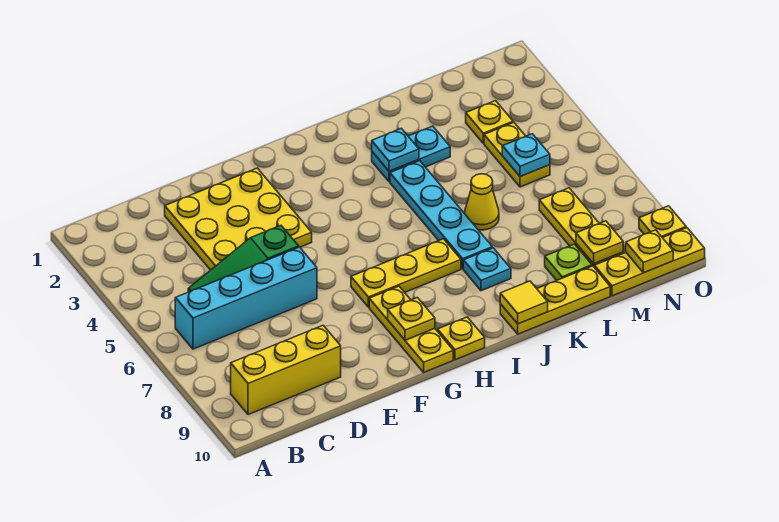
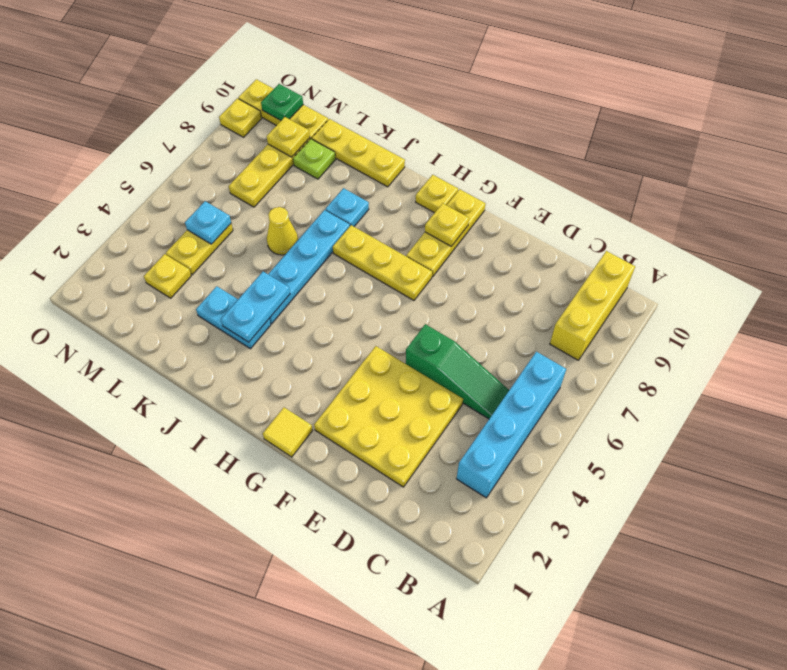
cyan brick B6:E6 level 1 -> cyan brick B3:B6 level 1
yellow brick B9:D9 level 1 -> yellow brick B8:B10 level 1
cyan plate J3 level 2 -> cyan plate J3:J4 level 2
yellow tile J10 level 2 -> yellow tile G1 level 1
yellow plate N10 level 2 -> green plate N10 level 2

